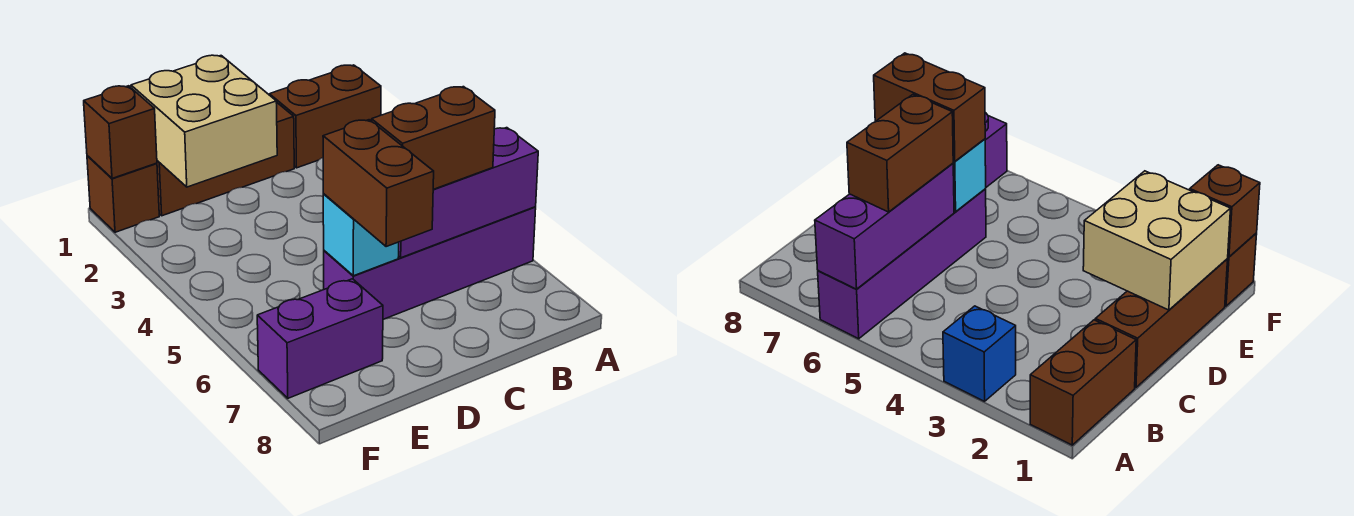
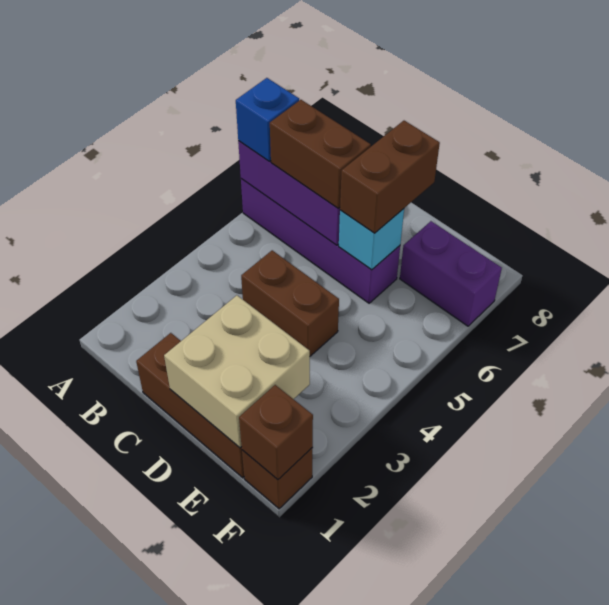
brown brick A1:B1 level 1 -> brown brick C4:D4 level 1
blue brick A3 level 1 -> blue brick A6 level 3

